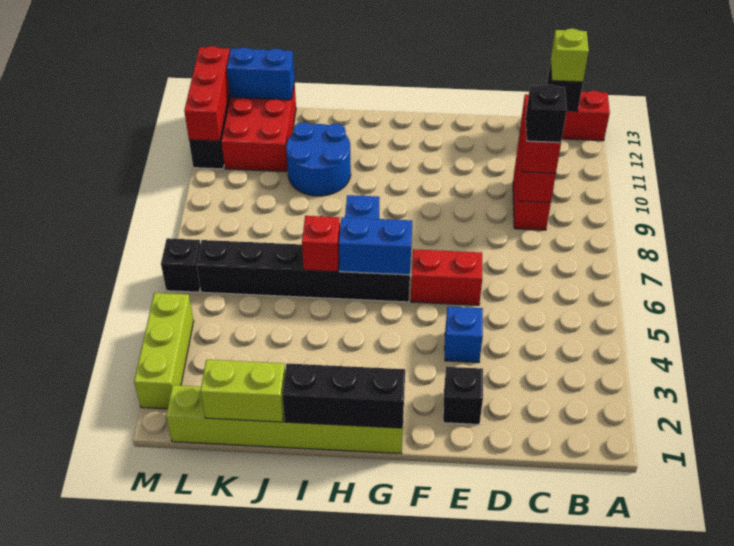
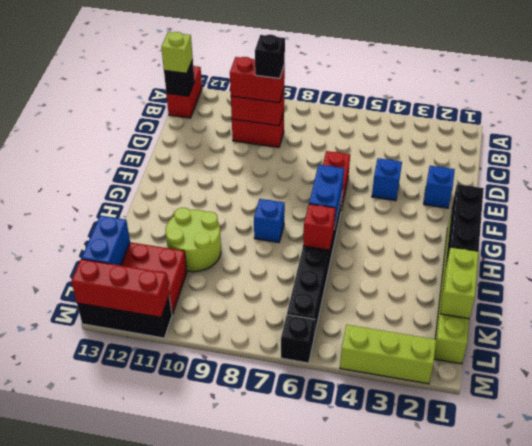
black brick E2 level 1 -> blue brick E2 level 1
blue round brick I10:J11 level 1 -> lime round brick I10:J11 level 1

